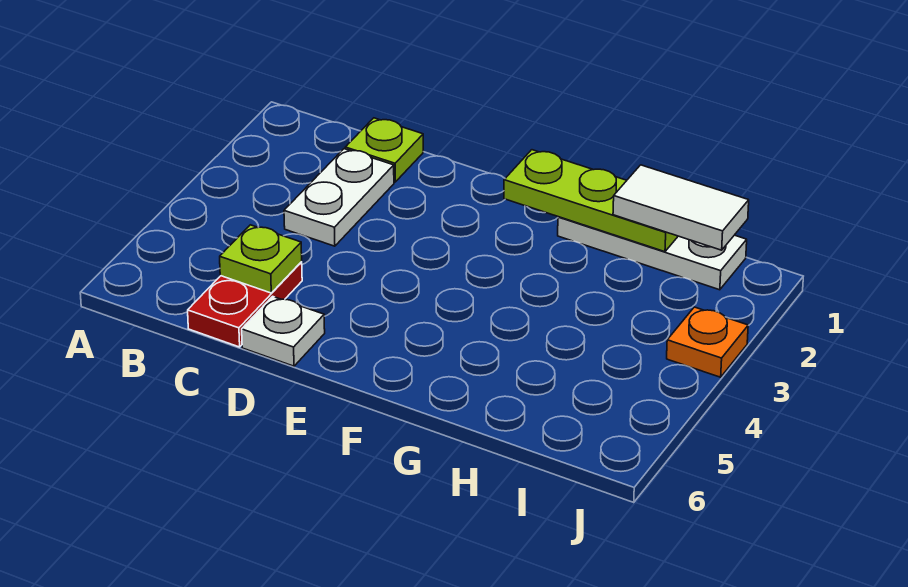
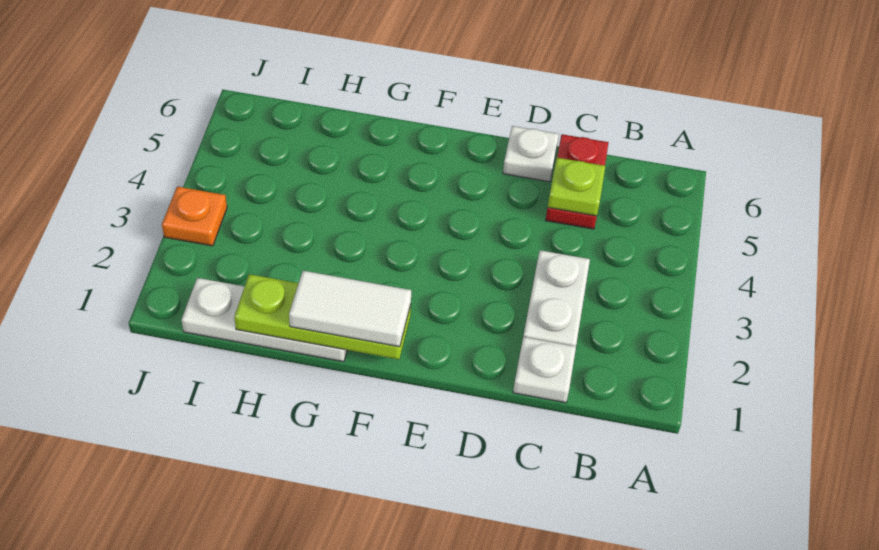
lime plate C1 level 1 -> white plate C1 level 1
white tile H1:I1 level 3 -> white tile F1:G1 level 3

